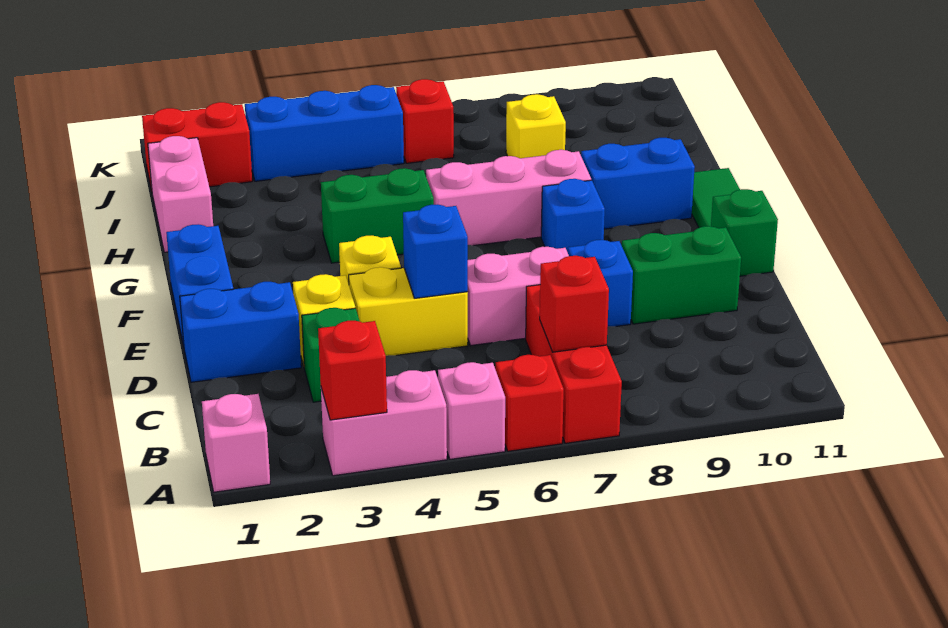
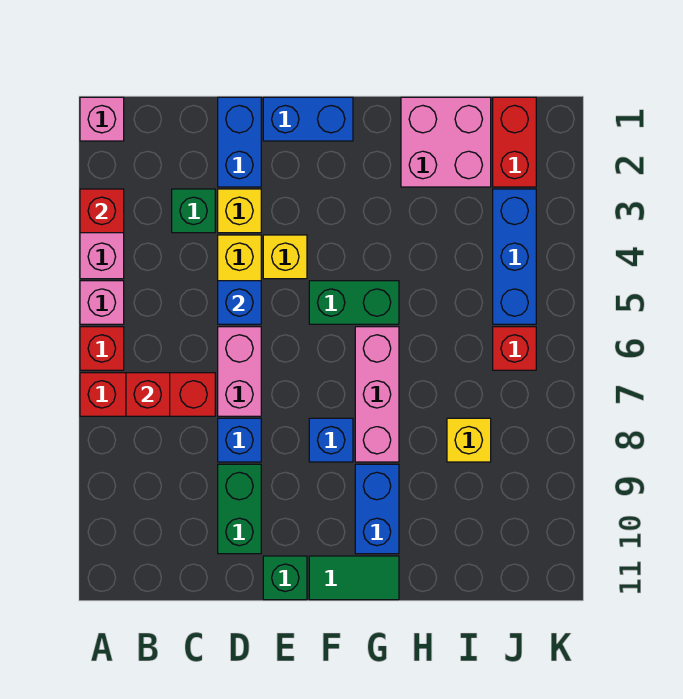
green brick G4:G5 level 1 -> green brick F5:G5 level 1
pink brick H1:I1 level 1 -> pink brick H1:I2 level 1

